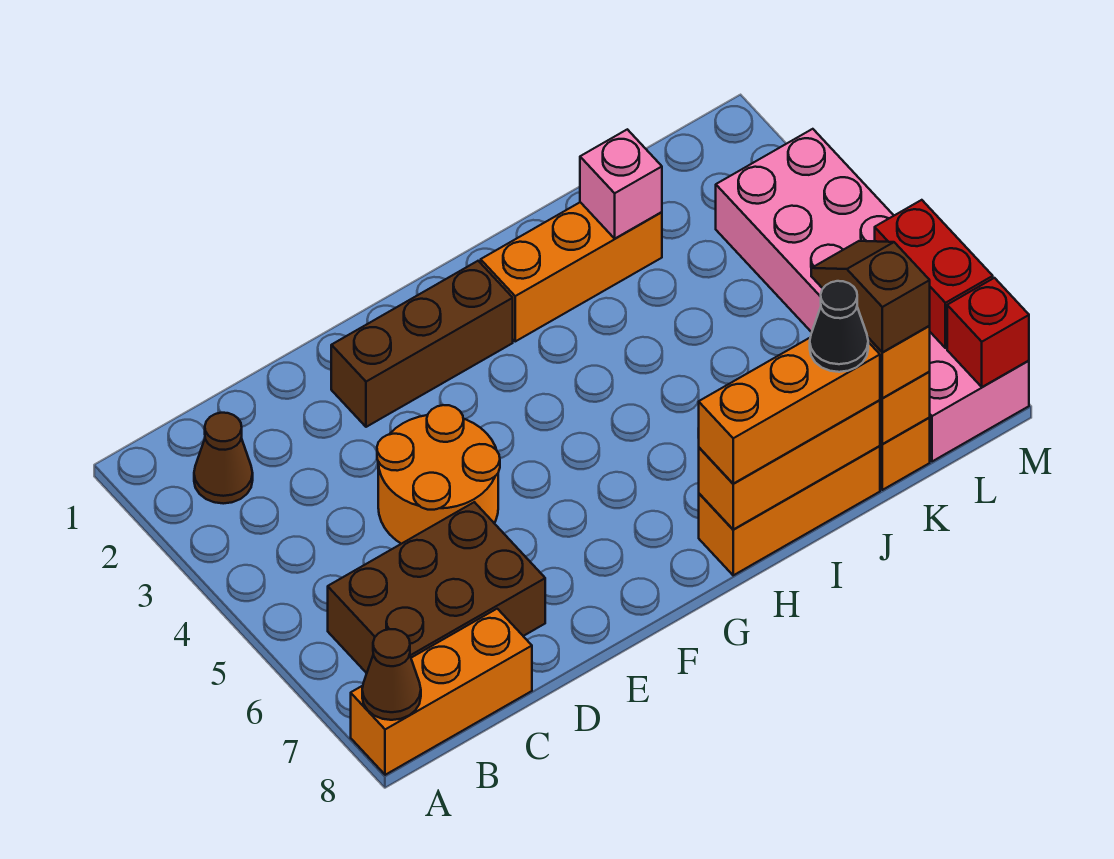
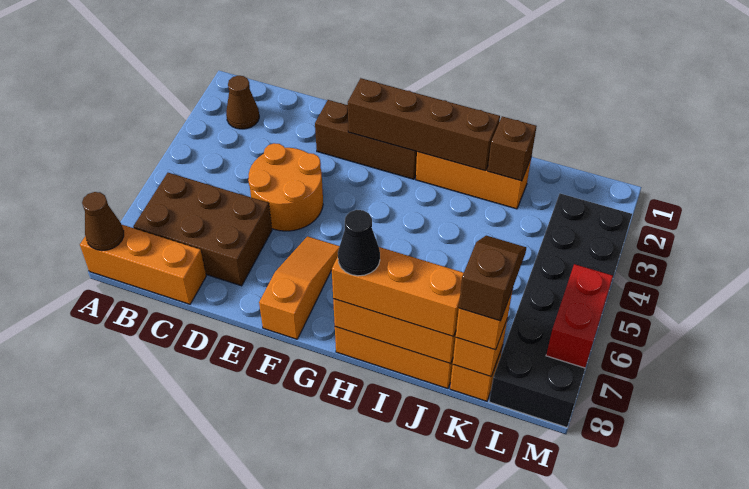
none -> brown brick F2:I2 level 2
none -> orange slope F6:F8 level 1 top 8
pink brick J2 level 2 -> brown brick J2 level 2
black cone J8 level 4 -> black cone H8 level 4
pink brick L3:M8 level 1 -> black brick L3:M8 level 1
red brick M8 level 2 -> none

